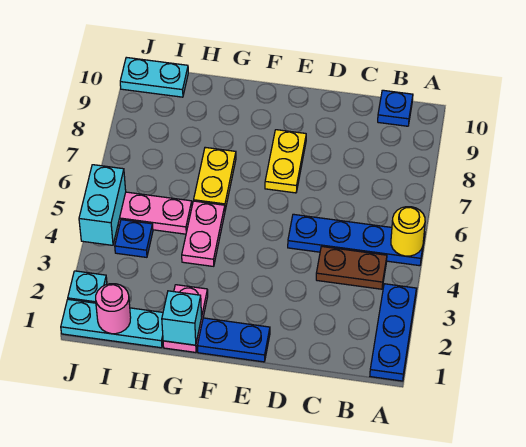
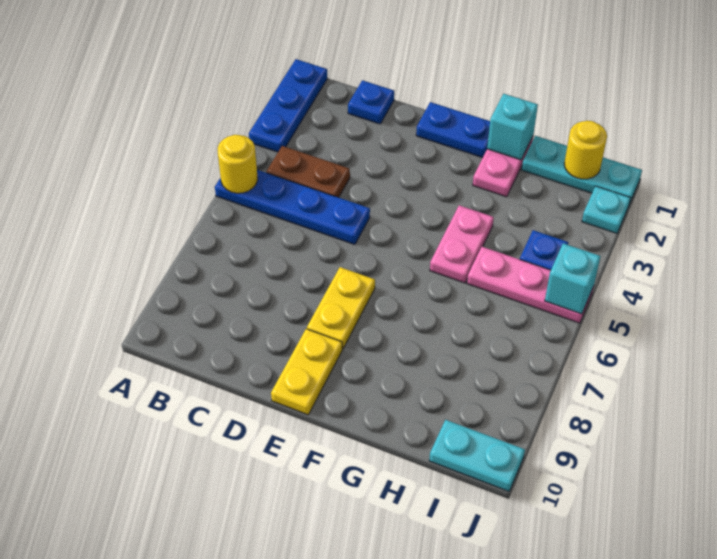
blue plate B10 level 1 -> blue plate C1 level 1
yellow plate G6:G7 level 1 -> yellow plate E9:E10 level 1
pink round brick I1 level 2 -> yellow round brick I1 level 2
cyan brick J4:J5 level 2 -> cyan brick J5 level 2

